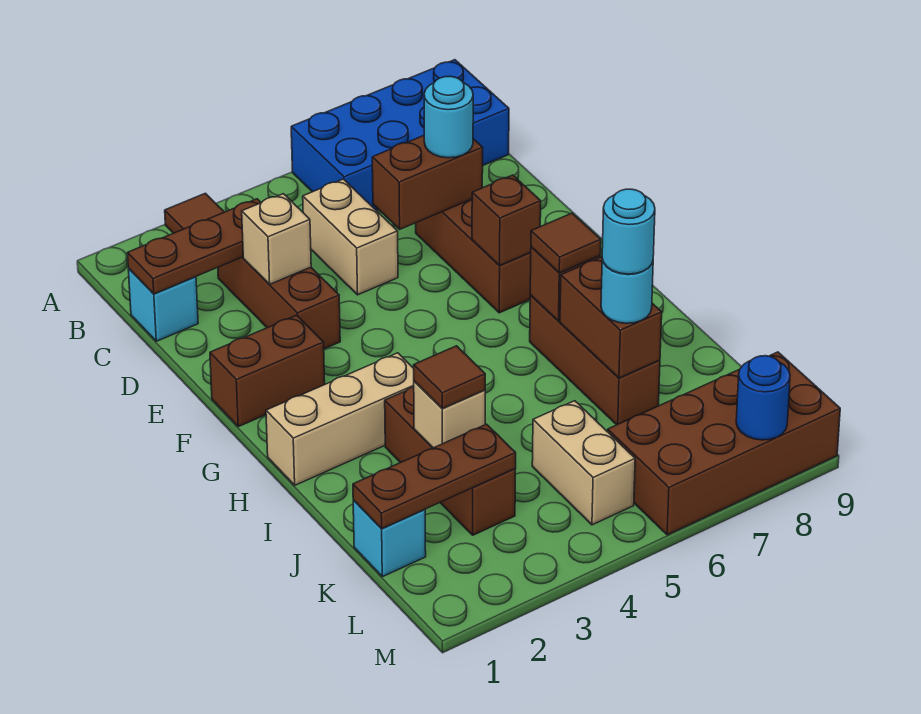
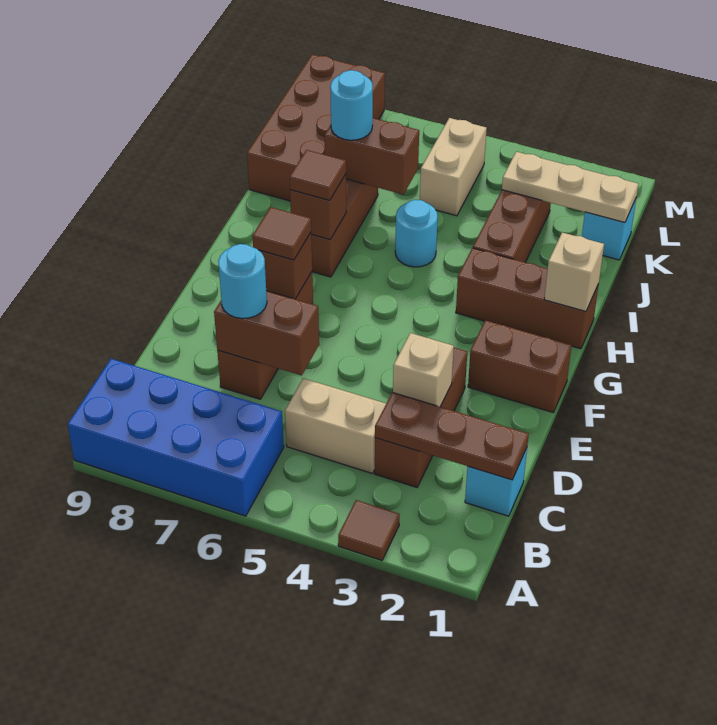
tan brick C5:D5 level 1 -> tan brick C4:C5 level 1
tan brick H1:H3 level 1 -> brown brick H1:H3 level 1
brown brick I7:J7 level 2 -> brown brick J6:J7 level 2
tan brick J3 level 2 -> tan brick H1 level 2
brown tile J3 level 3 -> brown tile F7 level 3
cyan round brick J7 level 4 -> cyan round brick I5 level 1
brown plate K1:K3 level 2 -> tan plate K1:K3 level 2
brown brick L6:M9 level 1 -> brown brick J8:M9 level 1
blue round brick M8 level 2 -> none

